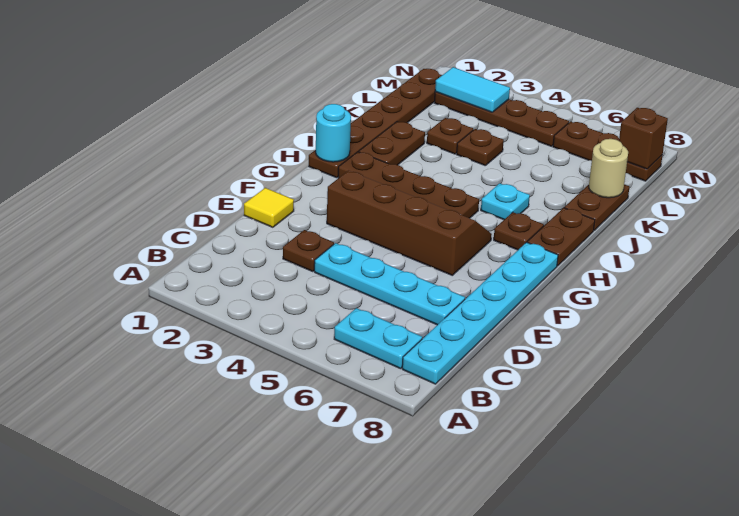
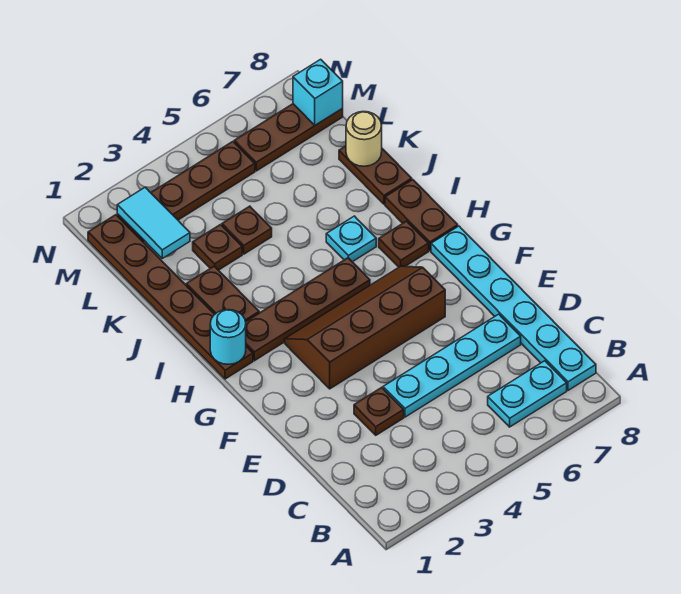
yellow tile E1 level 1 -> none
cyan tile M2:M3 level 2 -> cyan tile L2:M2 level 2
brown brick M8 level 2 -> cyan brick M8 level 2

